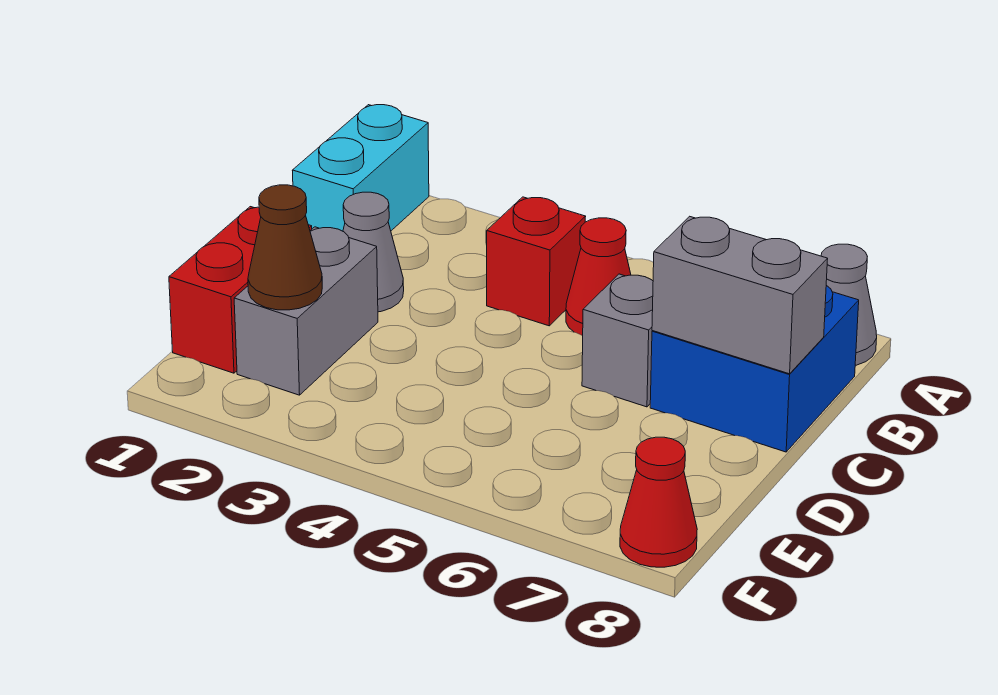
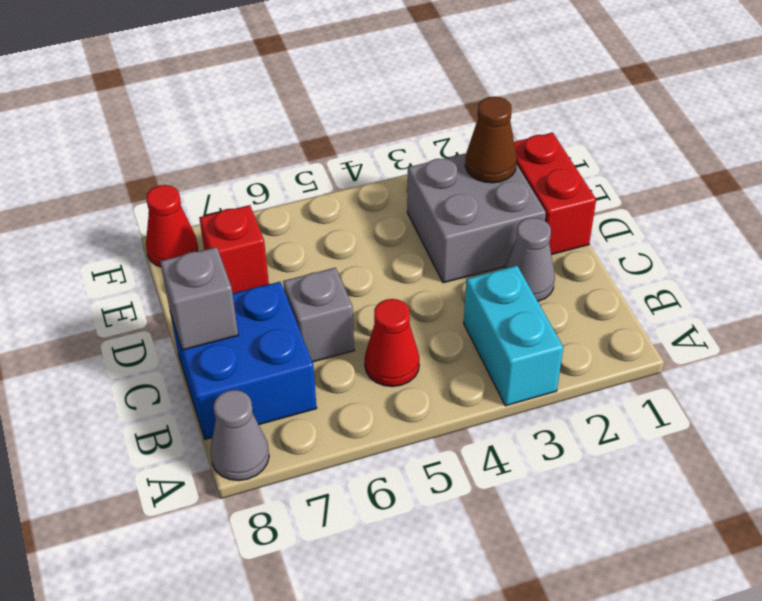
cyan brick A1:B1 level 1 -> cyan brick A3:B3 level 1
red brick B4 level 1 -> red brick E7 level 1
grey brick C7:C8 level 2 -> grey brick C8 level 2
grey brick D2:E2 level 1 -> grey brick D2:E3 level 1

